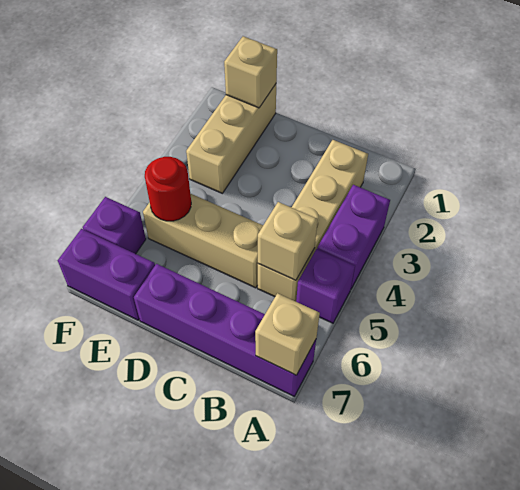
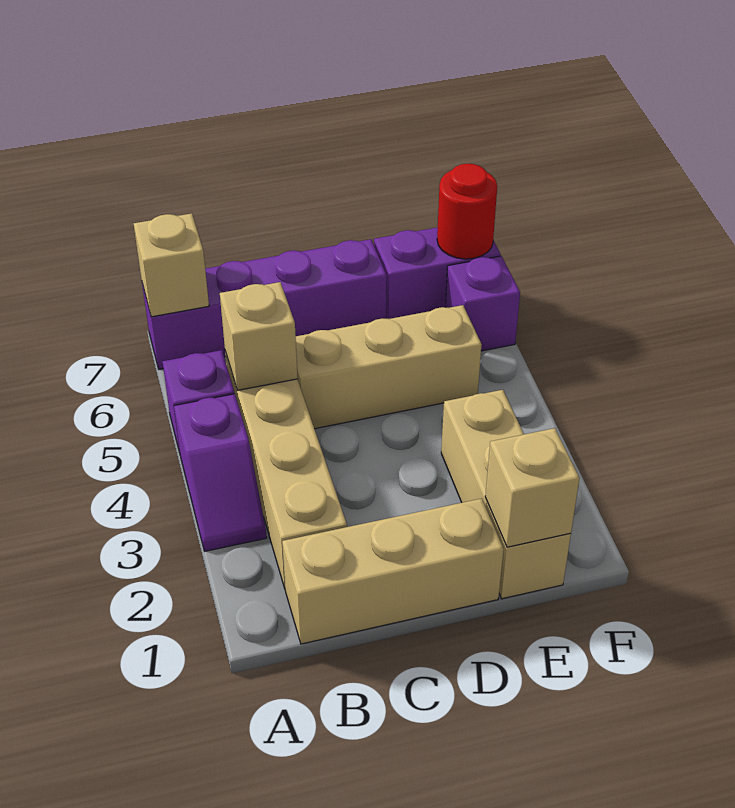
purple brick A3:A4 level 1 -> purple slope A3:A4 level 1 top 4
none -> tan brick B1:D1 level 1
red round brick E5 level 2 -> red round brick F7 level 2

